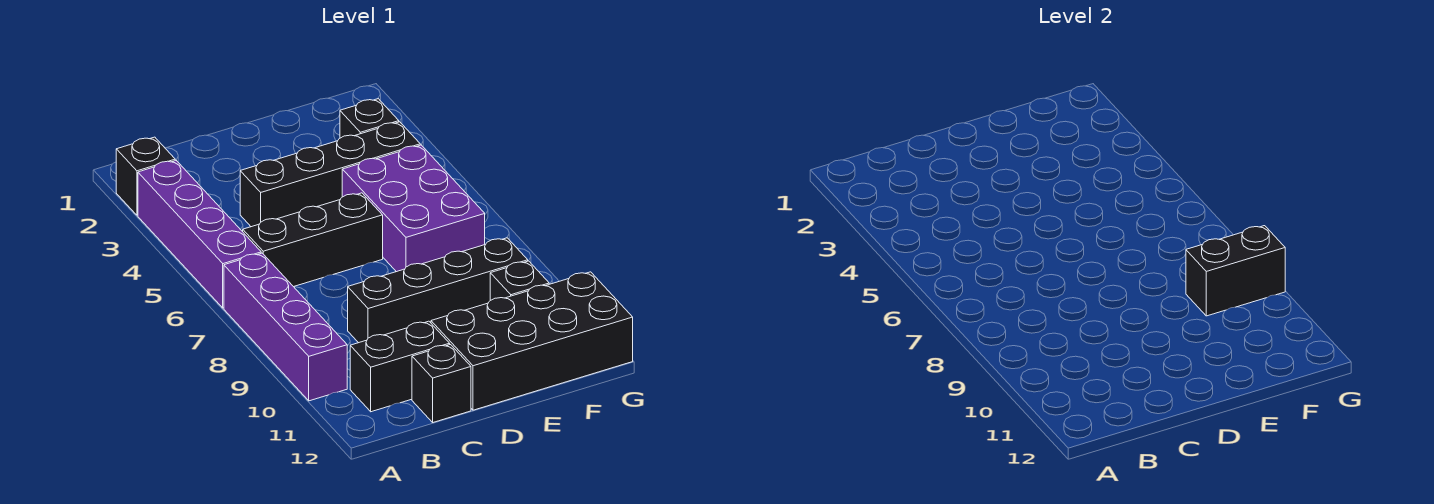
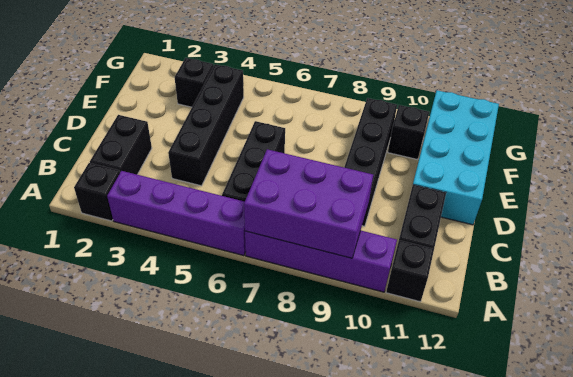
black brick C12 level 1 -> black brick A11 level 1
black brick D11:G12 level 1 -> cyan brick D11:G12 level 1
purple brick E5:F7 level 1 -> purple brick A7:B9 level 2
black brick F9:G9 level 2 -> black brick B2:C2 level 1

